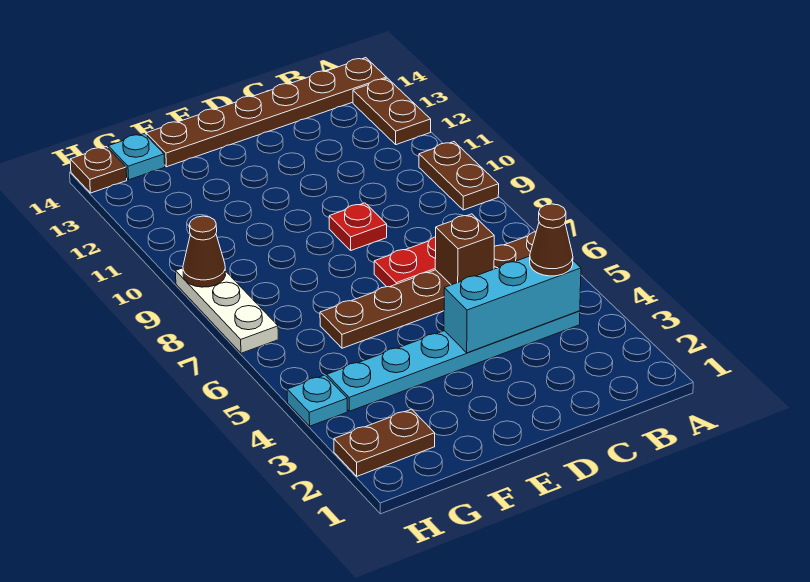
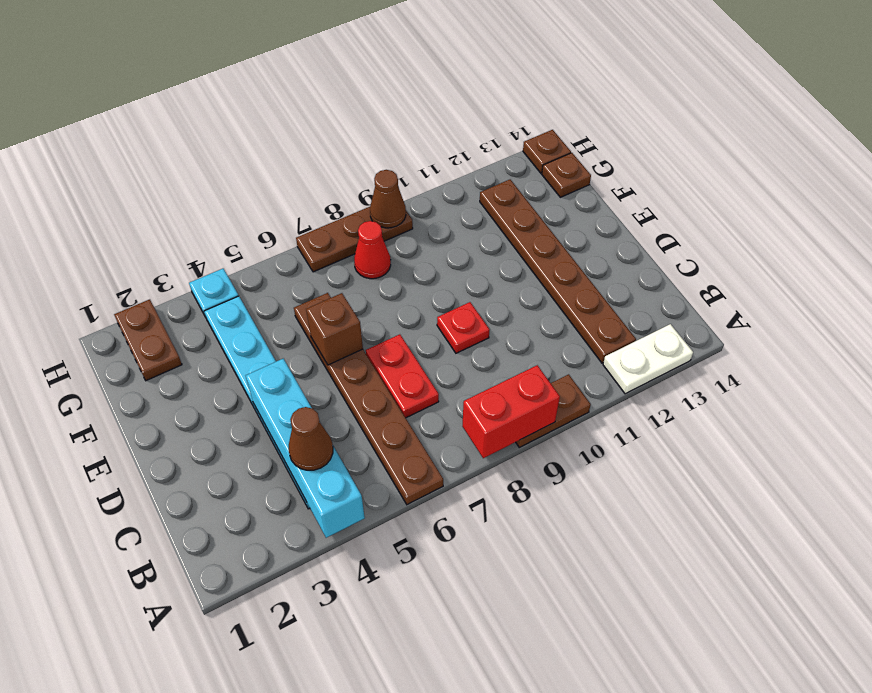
none -> red brick A8:A9 level 2
brown plate A12:A13 level 1 -> white plate A12:A13 level 1
brown plate A14:F14 level 1 -> brown plate B12:G12 level 1
cyan brick B4:D4 level 2 -> cyan brick A4:D4 level 2
brown brick C6 level 2 -> brown brick E6 level 2
none -> red cone G8 level 1
cyan plate G14 level 1 -> brown plate G14 level 1
white plate H7:H9 level 1 -> brown plate H7:H9 level 1

